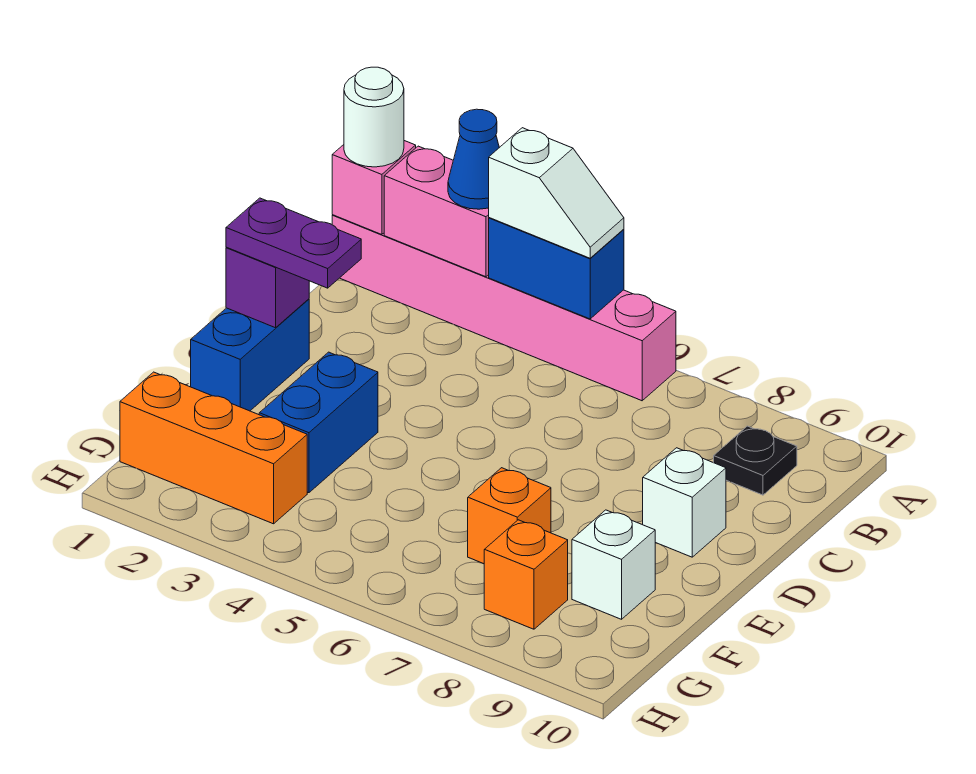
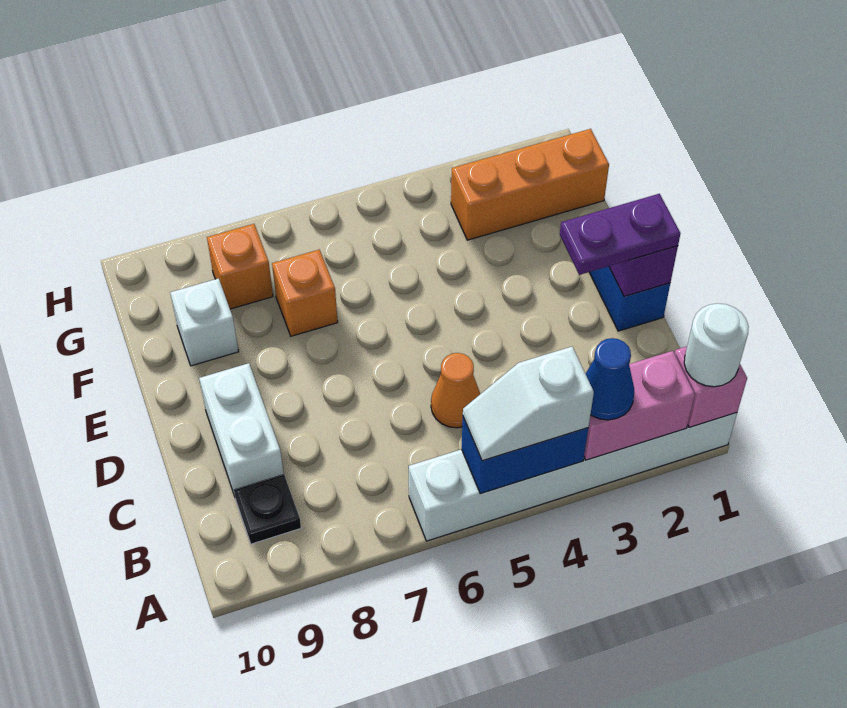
pink brick A1:A6 level 1 -> white brick A1:A6 level 1
none -> orange cone C5 level 1
white brick D9 level 1 -> white brick C9:D9 level 1
blue brick E3:F3 level 1 -> none

